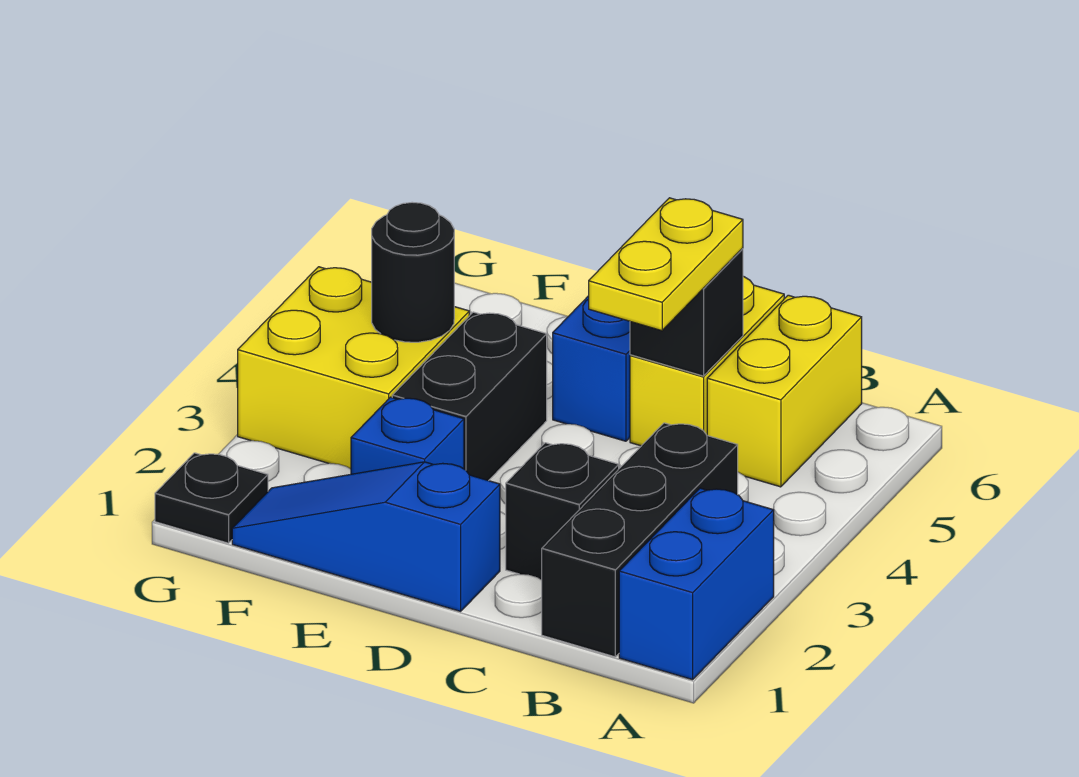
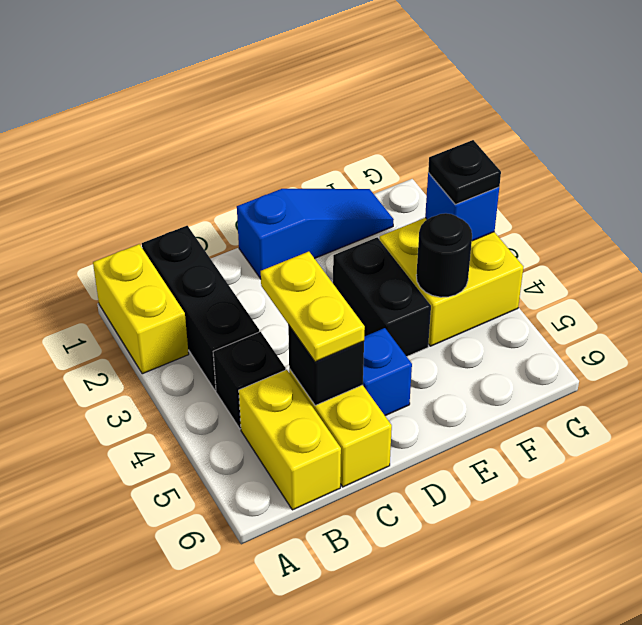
blue brick A1:A2 level 1 -> yellow brick A1:A2 level 1
black brick C2 level 1 -> black brick B4 level 1
blue brick E2 level 1 -> blue brick G3 level 2
black plate G1 level 1 -> black plate G3 level 3

